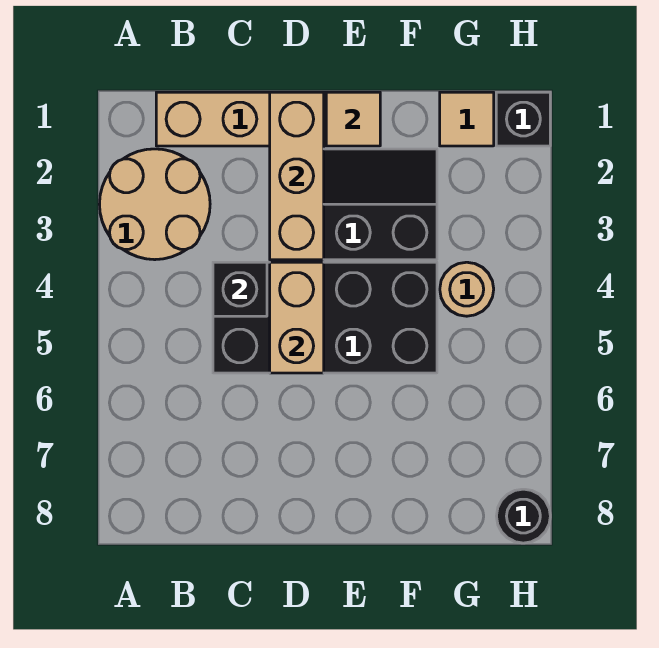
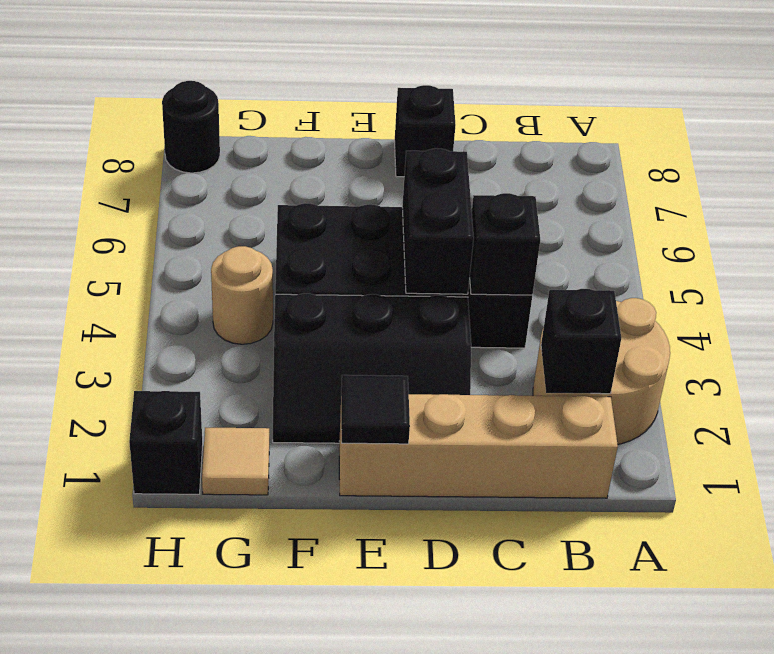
none -> black brick B2 level 2
tan brick D1:D3 level 2 -> none
tan brick D4:D5 level 2 -> black brick D4:D5 level 2
none -> black brick D8 level 1
tan tile E1 level 2 -> black tile E1 level 2

